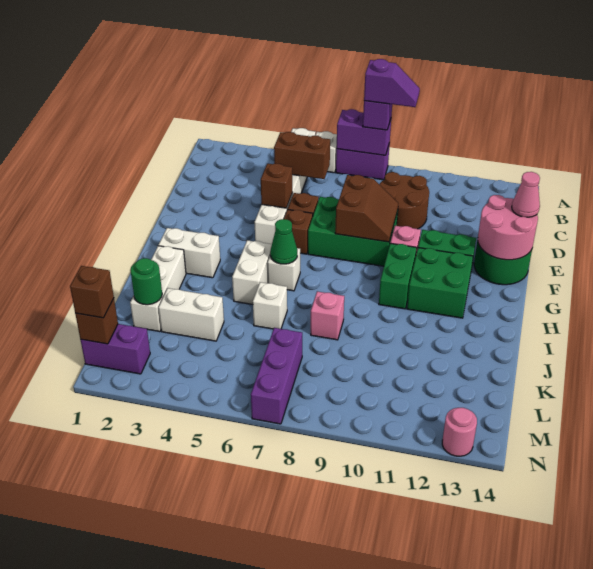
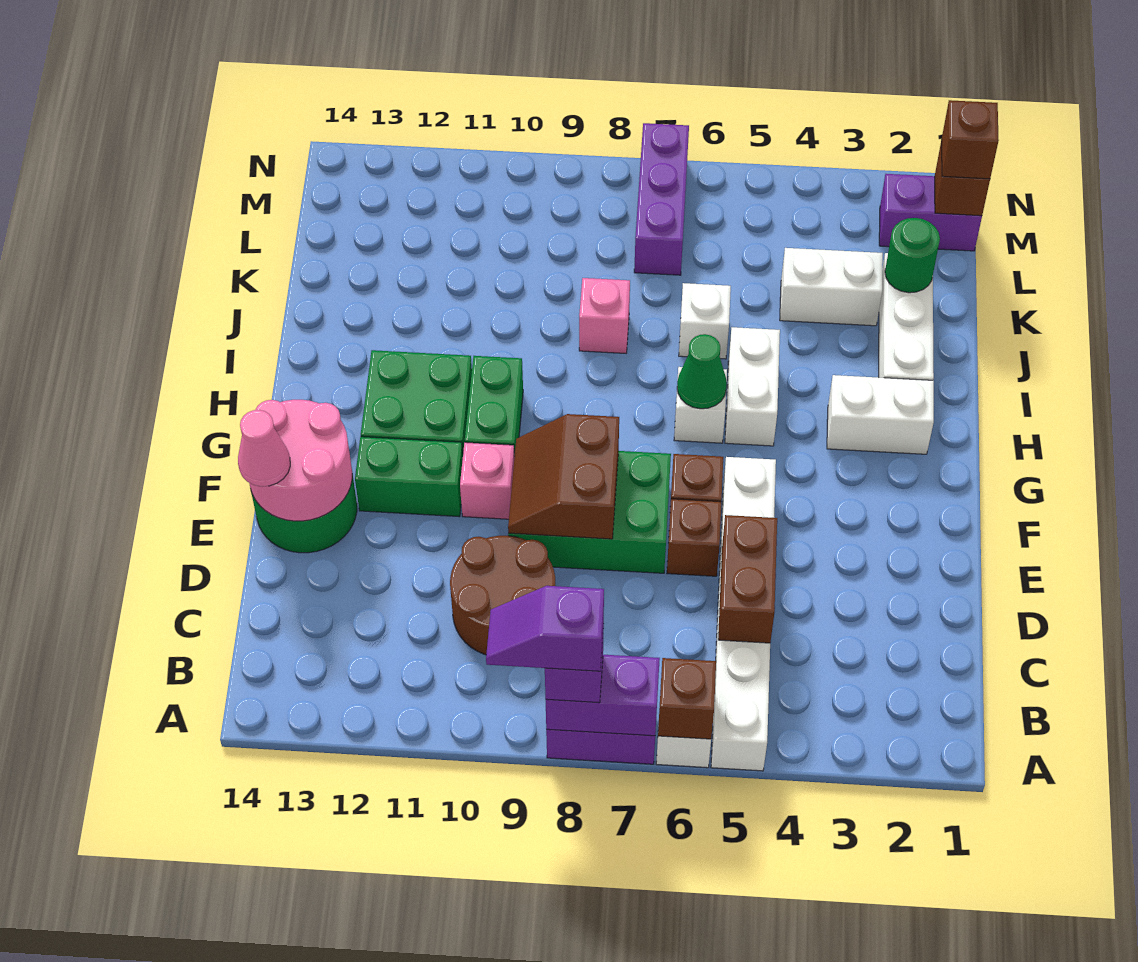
brown brick C5:C6 level 2 -> brown brick C5:D5 level 2
brown brick E5 level 2 -> brown brick A6 level 2
pink round brick N13 level 1 -> none

